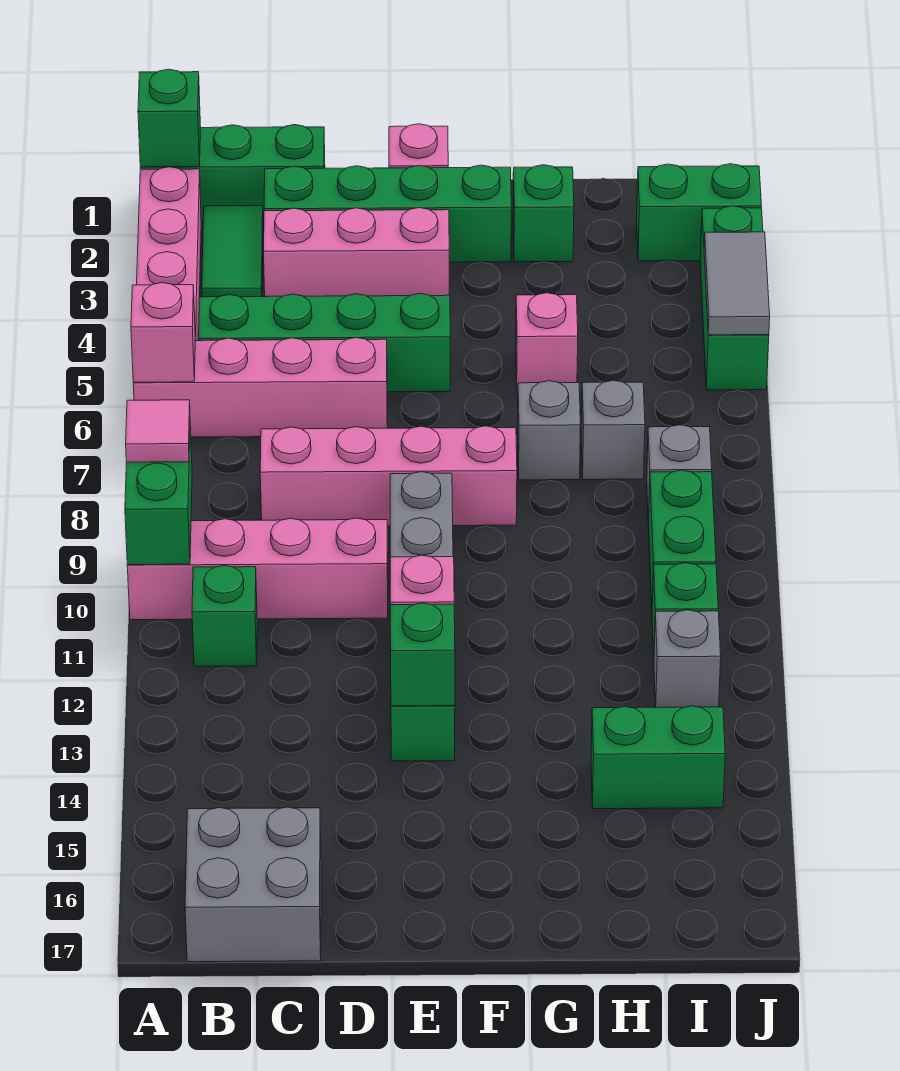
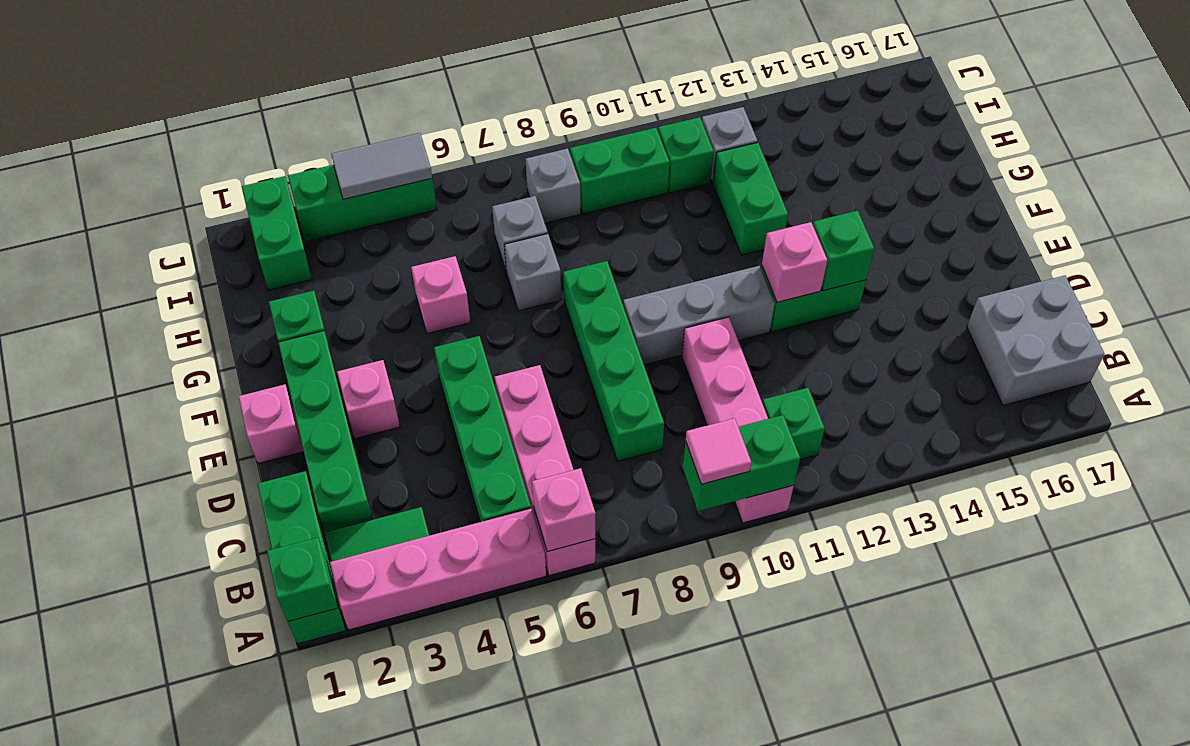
pink brick C3:E3 level 1 -> pink brick E3 level 1
pink brick C8:F8 level 1 -> green brick C8:F8 level 1
green brick H14:I14 level 1 -> green brick G12:H12 level 1

